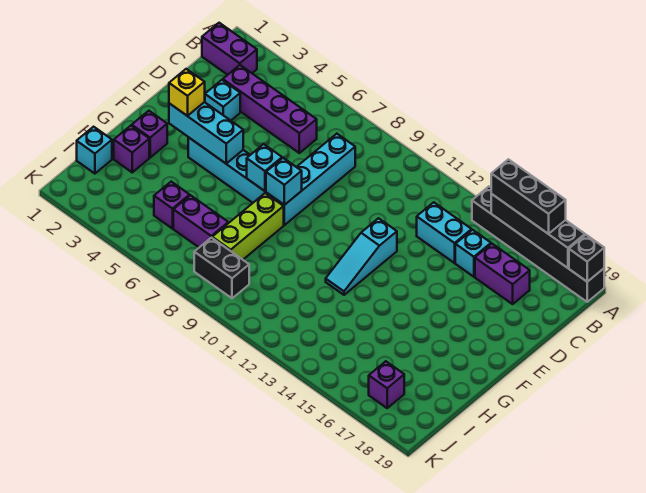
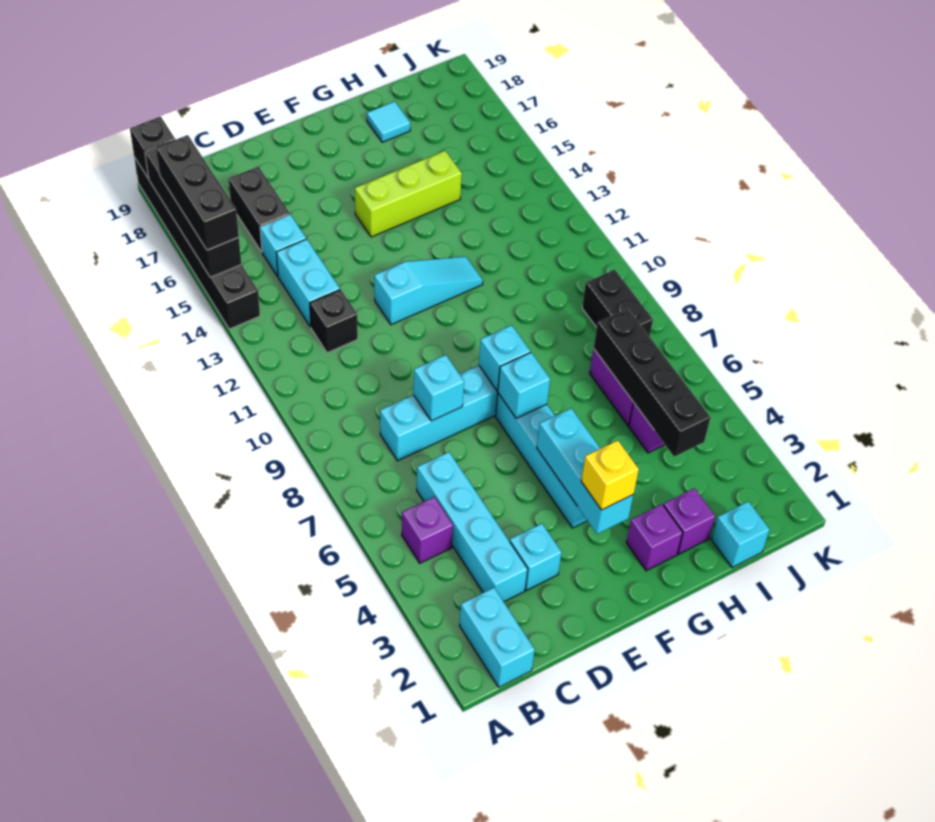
purple brick B1:B2 level 1 -> cyan brick B1:B2 level 1
purple brick C3:C6 level 1 -> cyan brick C3:C6 level 1
none -> black brick C12 level 1
purple brick C16:C17 level 1 -> black brick C16:C17 level 1
none -> cyan brick D8 level 2
lime brick G8:I8 level 1 -> lime brick F15:H15 level 1
none -> cyan tile H18 level 1
none -> black brick I4:I7 level 2
purple brick J17 level 1 -> purple brick B5 level 1

